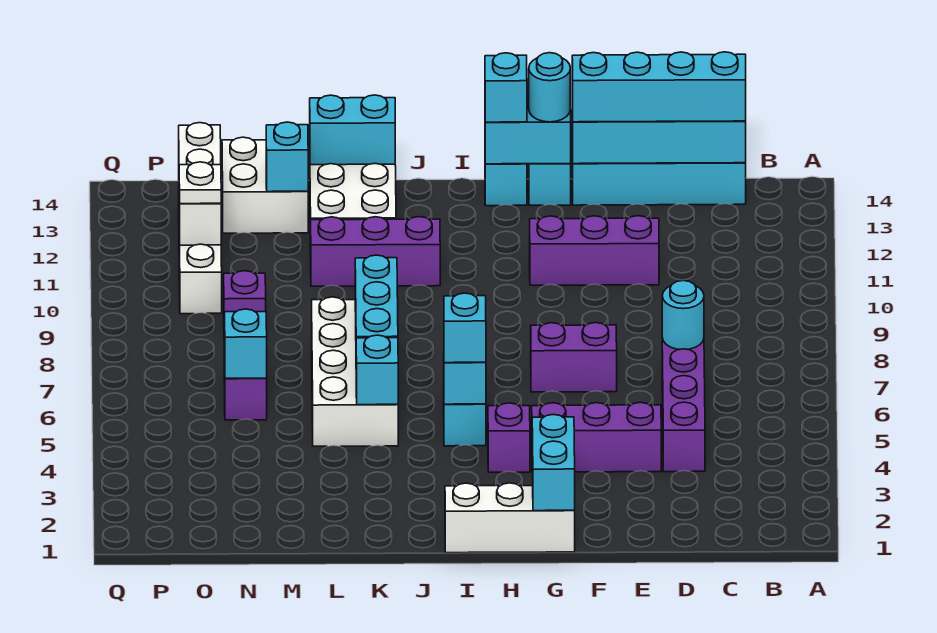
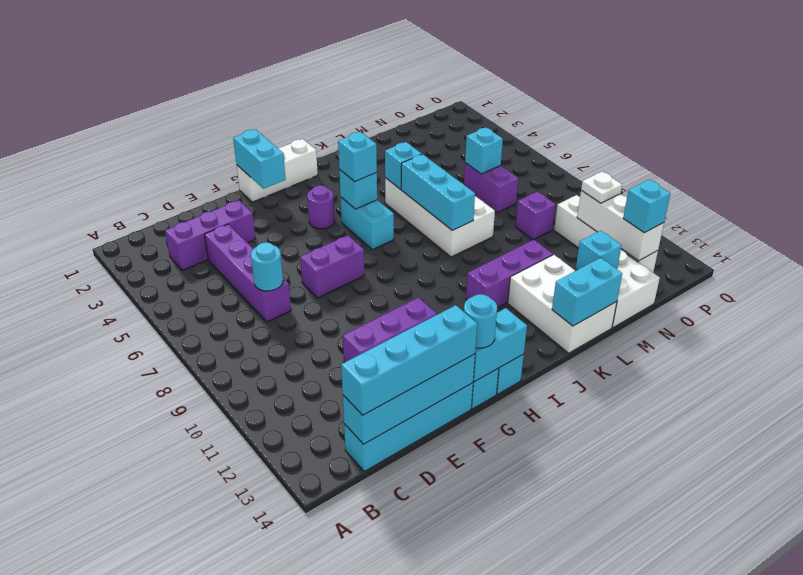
purple brick E4:G4 level 1 -> purple brick C3:E3 level 1
purple brick H4 level 1 -> purple round brick H4 level 1
cyan brick H14 level 3 -> cyan brick O13 level 3

